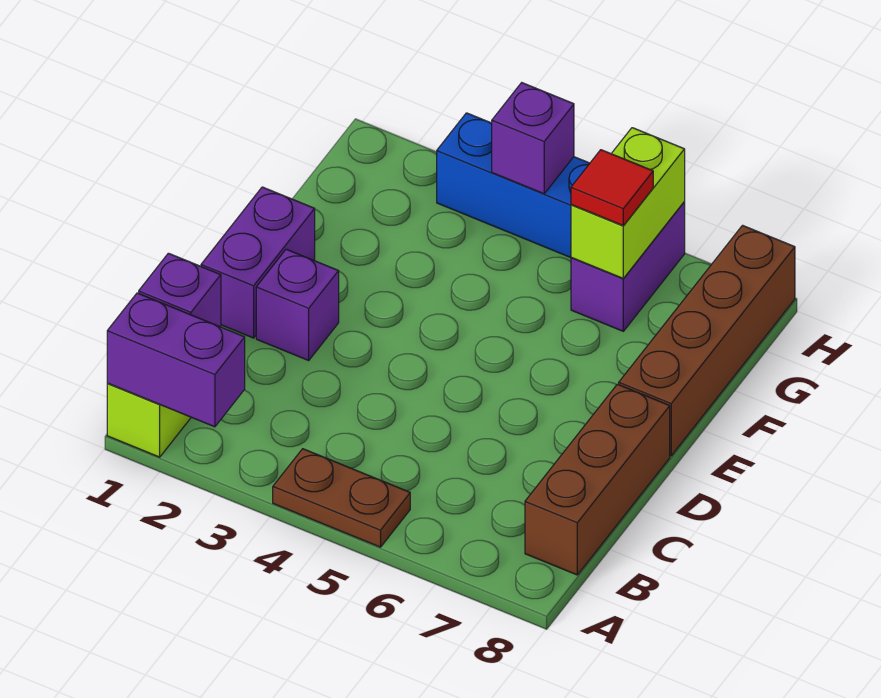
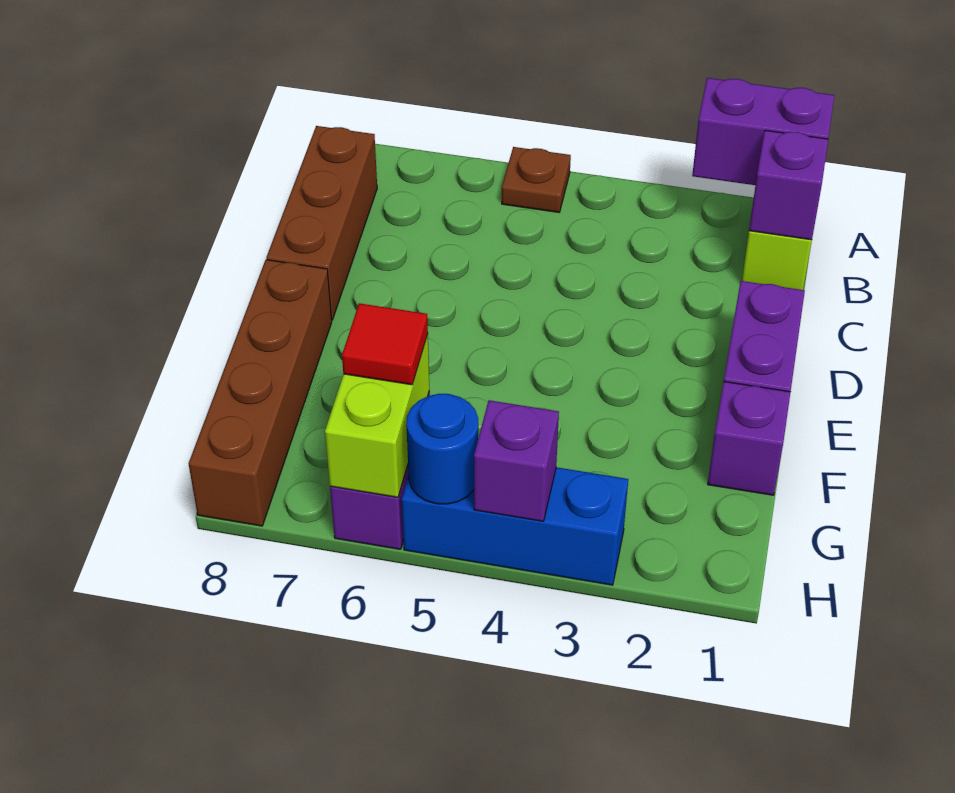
brown plate A4:A5 level 1 -> brown plate A5 level 1
purple brick D2 level 1 -> purple brick F1 level 1
none -> blue round brick H5 level 2

